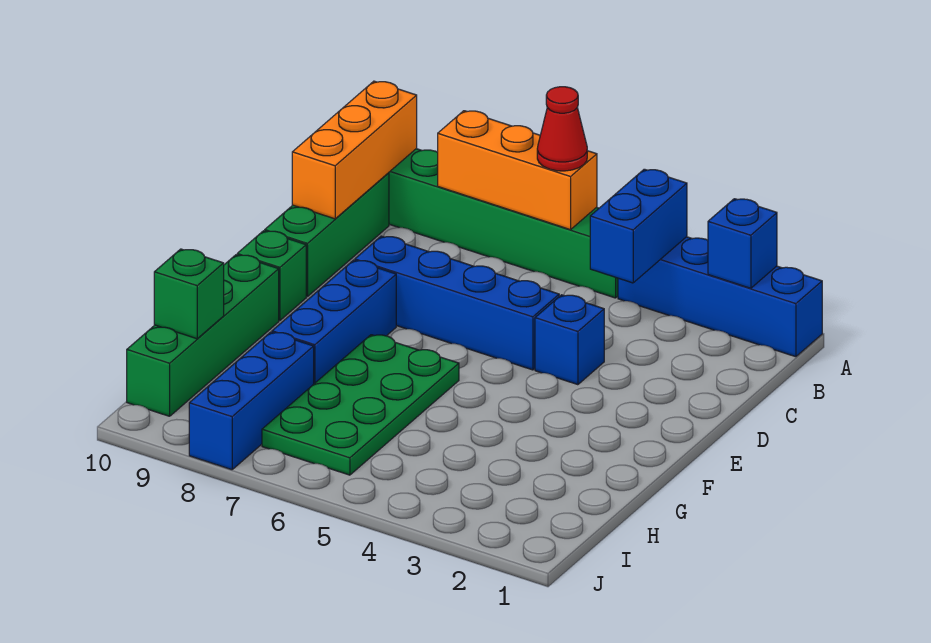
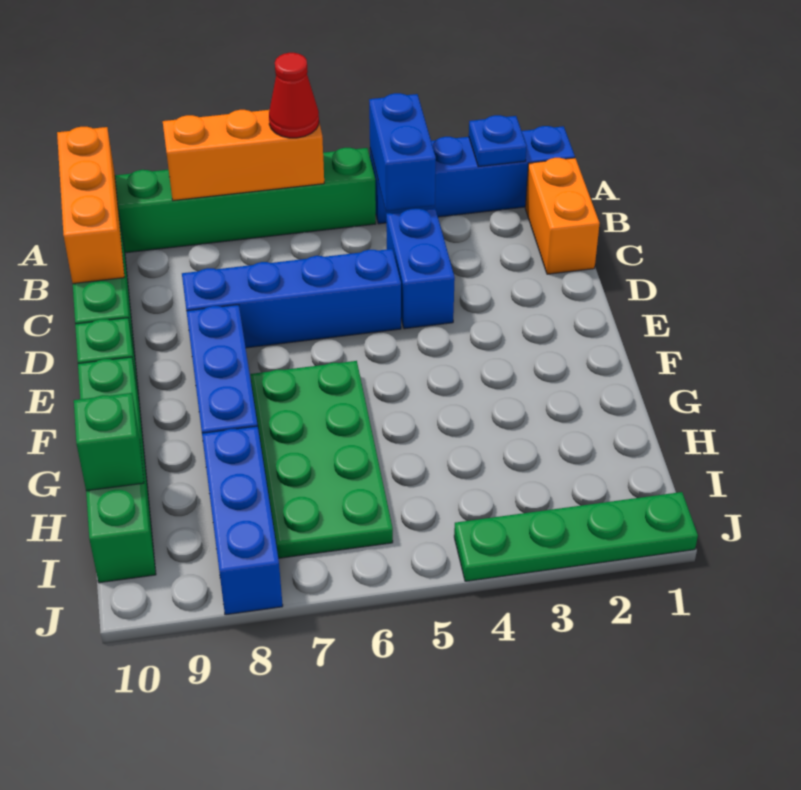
blue brick A2 level 2 -> blue plate A2 level 2
none -> orange brick B1:C1 level 1
blue brick D4 level 1 -> blue brick C4:D4 level 1
none -> green plate J1:J4 level 1

